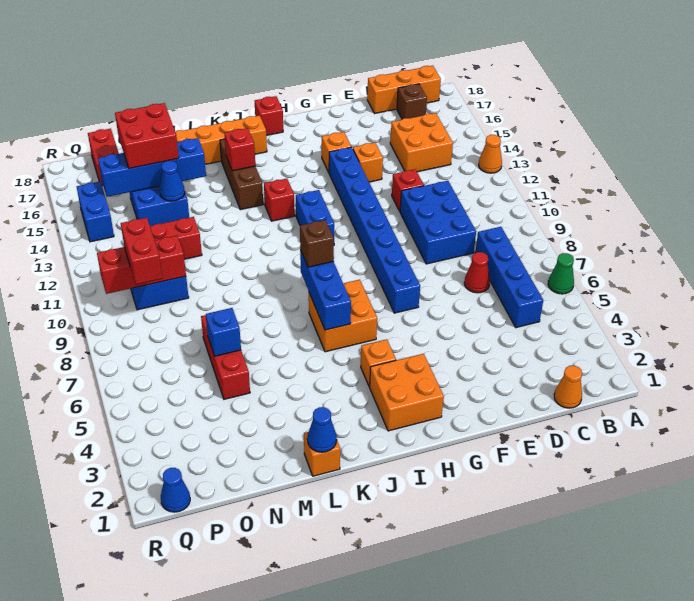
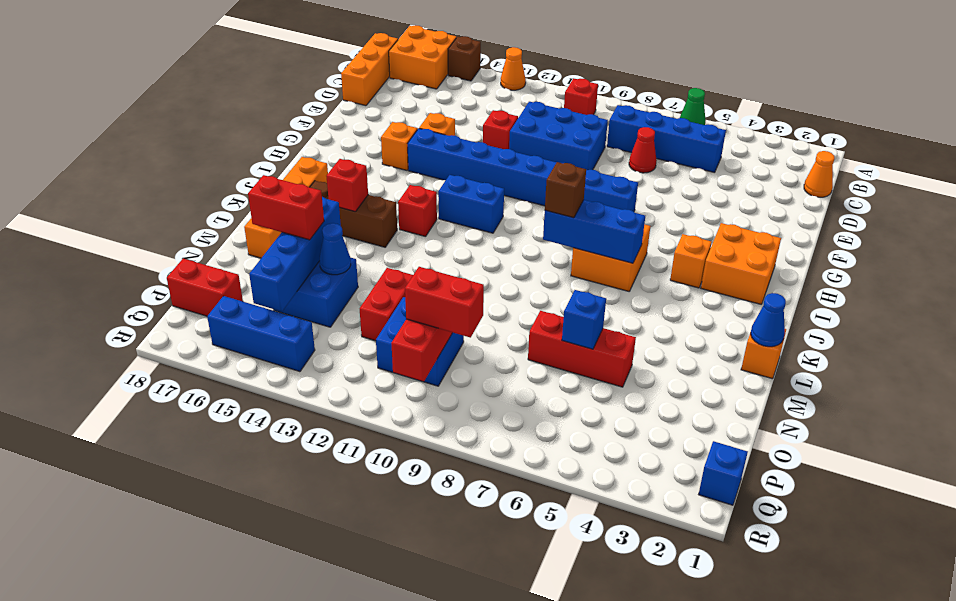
orange brick C14:D15 level 1 -> orange brick A16:B17 level 1
brown brick C17 level 1 -> brown brick A15 level 1
red brick I18 level 1 -> red brick B10 level 1
red brick N15:O16 level 3 -> red brick N15:N16 level 3
blue cone Q1 level 1 -> blue brick Q1 level 1
blue brick Q14:Q15 level 1 -> blue brick Q14:Q16 level 1

